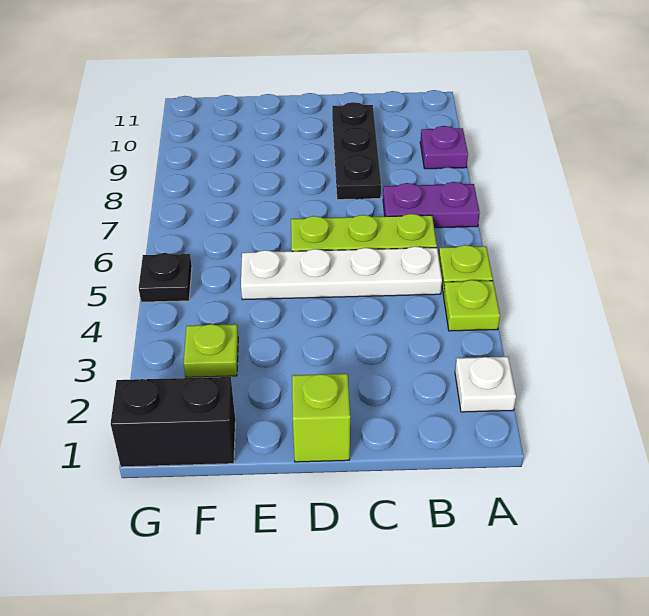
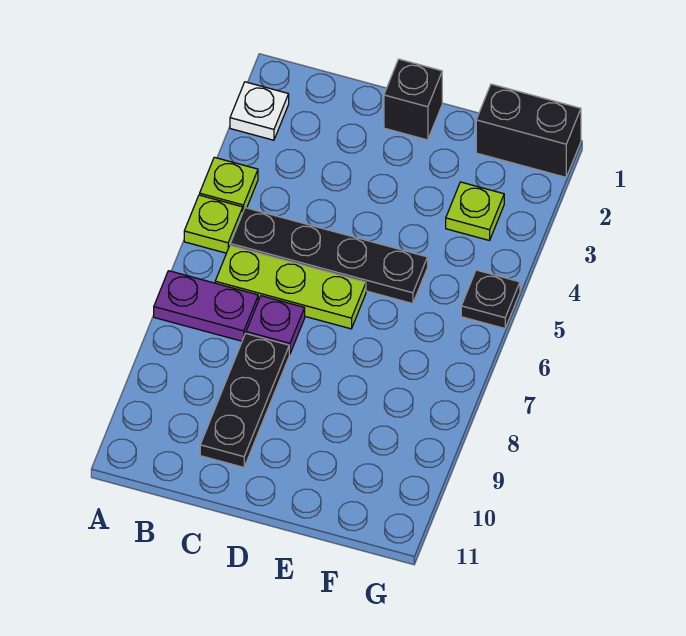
purple plate A9 level 1 -> purple plate C7 level 1
white plate B5:E5 level 1 -> black plate B5:E5 level 1
lime brick D1 level 1 -> black brick D1 level 1

